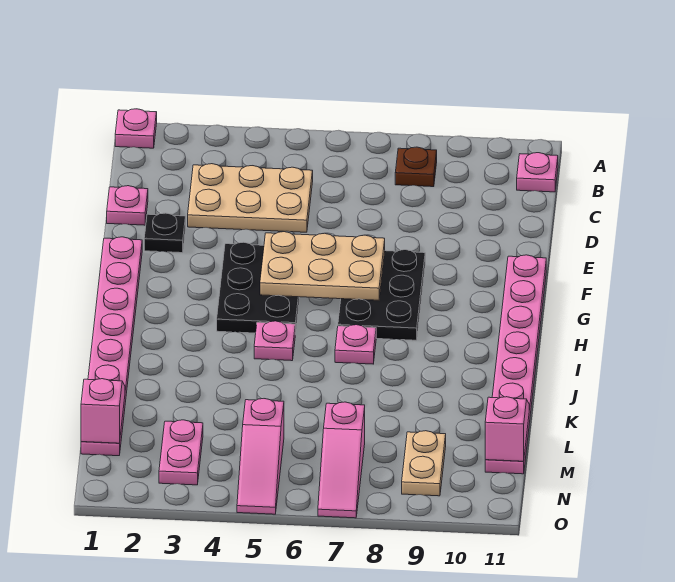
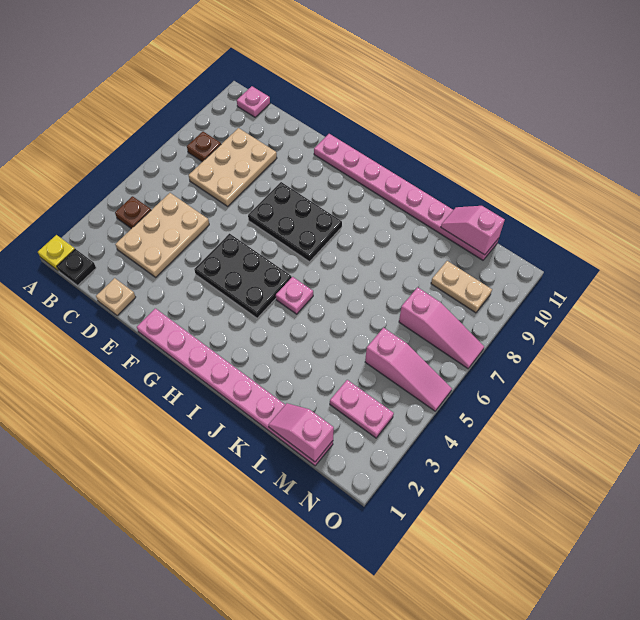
pink plate A1 level 1 -> yellow plate A1 level 1
none -> brown plate B4 level 1
pink plate D1 level 1 -> tan plate D1 level 1
black plate E2 level 1 -> black plate B1 level 1
tan plate F5:G7 level 2 -> tan plate C7:D9 level 1
pink plate I7 level 1 -> none

